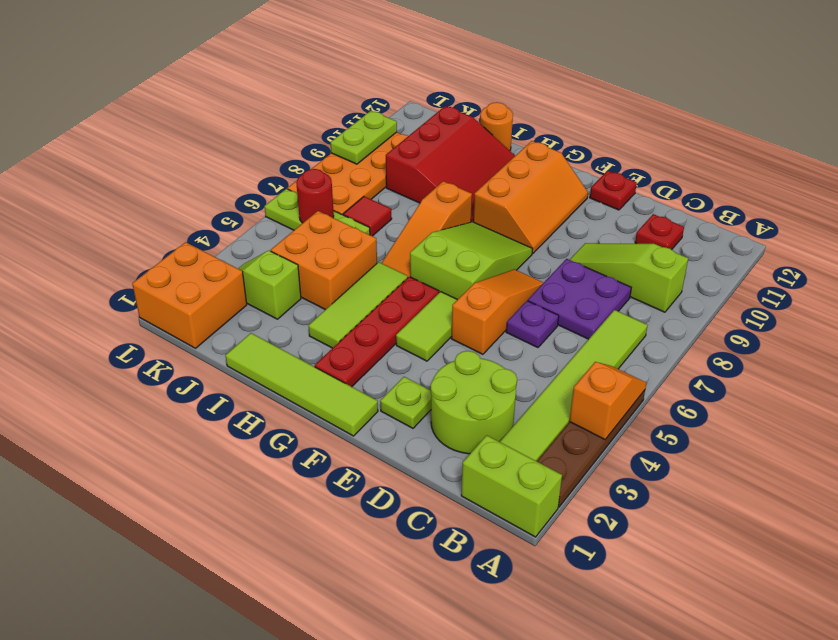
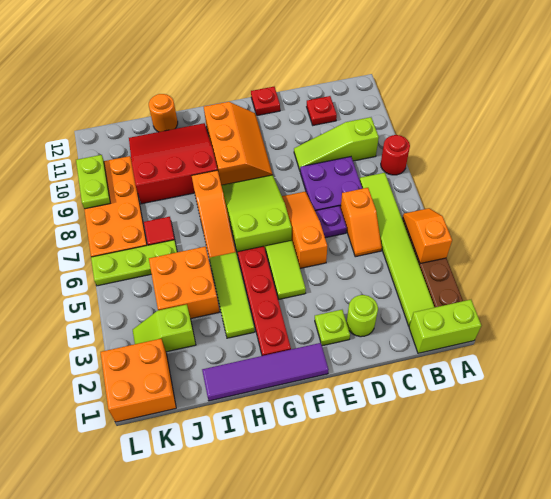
lime round brick C2:D3 level 1 -> lime round brick D2 level 1
none -> orange slope C5:C6 level 1 top 6
lime tile F1:I1 level 1 -> purple tile F1:I1 level 1
red slope H9:J11 level 1 top J -> red slope H9:J11 level 1 top 9
red round brick K6 level 2 -> red round brick A8 level 1

